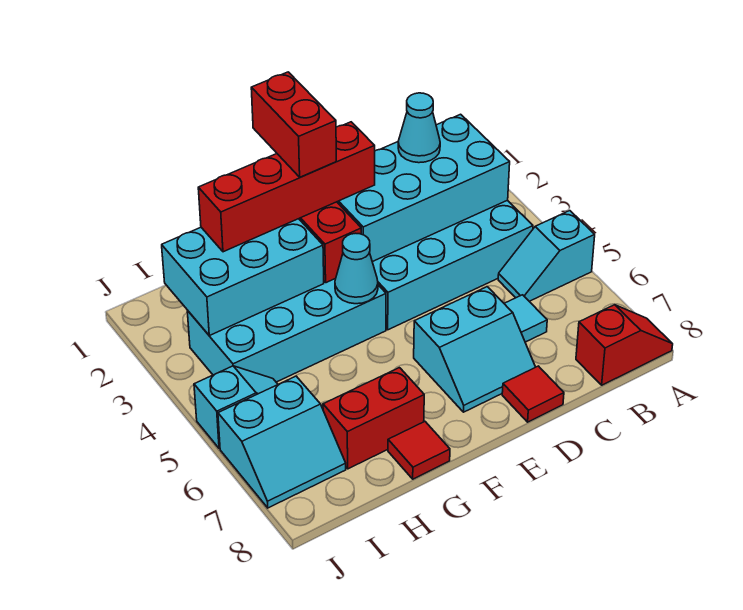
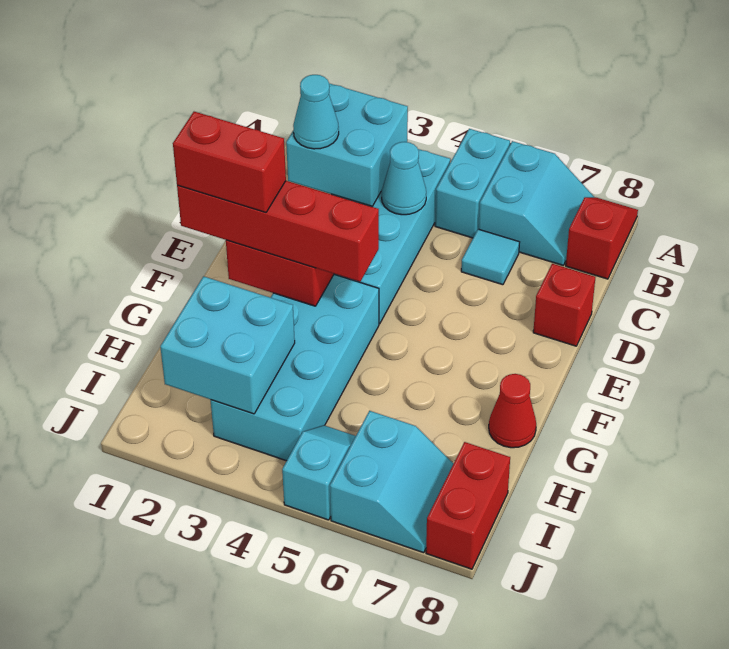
cyan slope A5:B5 level 1 top A -> cyan brick A5:B5 level 1
cyan brick B2:E3 level 2 -> cyan brick B2:C3 level 2
cyan slope D6:E7 level 1 top 6 -> cyan slope A6:B7 level 1 top 6
red tile D8 level 1 -> red brick D8 level 1
red brick E2:H2 level 3 -> red brick F1:F4 level 3
cyan cone F4 level 2 -> cyan cone C4 level 2
cyan brick G2:I3 level 2 -> cyan brick H2:I3 level 2
red brick G7:H7 level 1 -> red brick I8:J8 level 1
red tile G8 level 1 -> red cone G8 level 1

